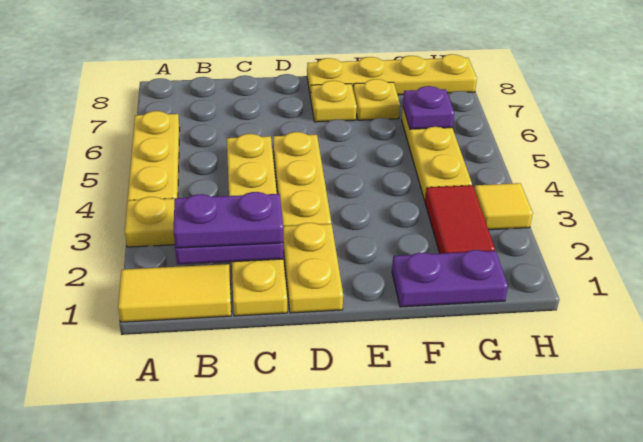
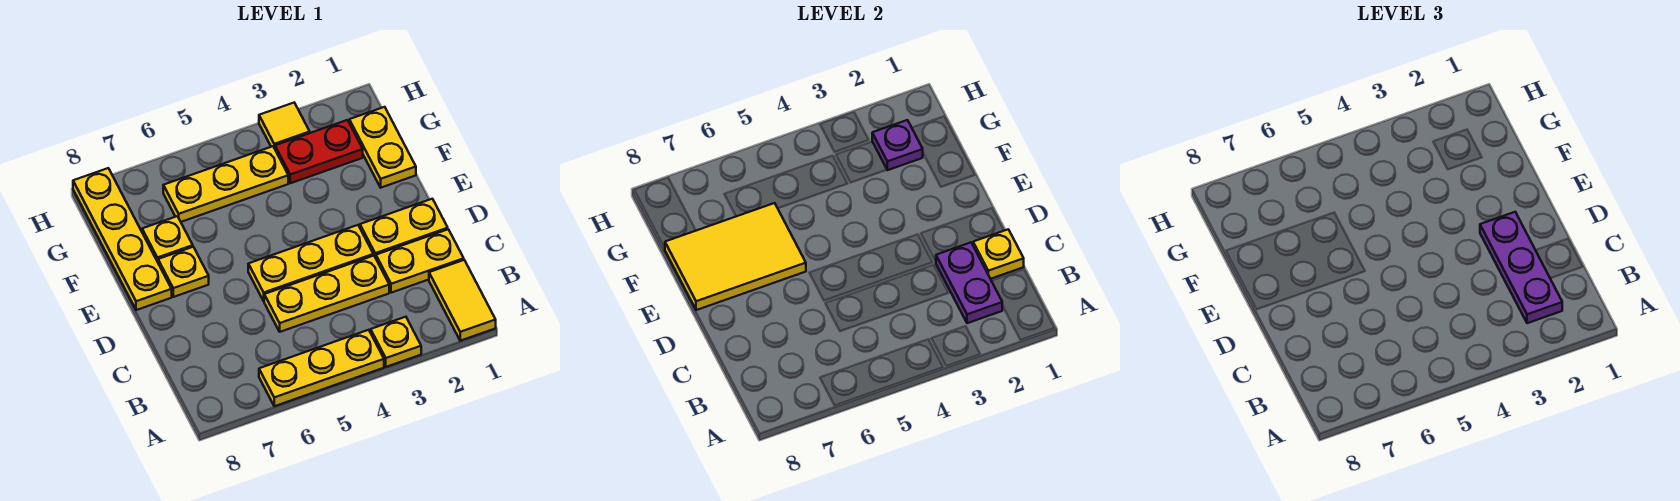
purple plate B2:C2 level 3 -> purple plate B2:D2 level 3
none -> yellow plate C1 level 2
none -> yellow tile E6:F8 level 2
purple plate F1:G1 level 1 -> yellow plate F1:G1 level 1
red tile G2:G3 level 1 -> red plate G2:G3 level 1
purple plate G6 level 2 -> purple plate G2 level 2

